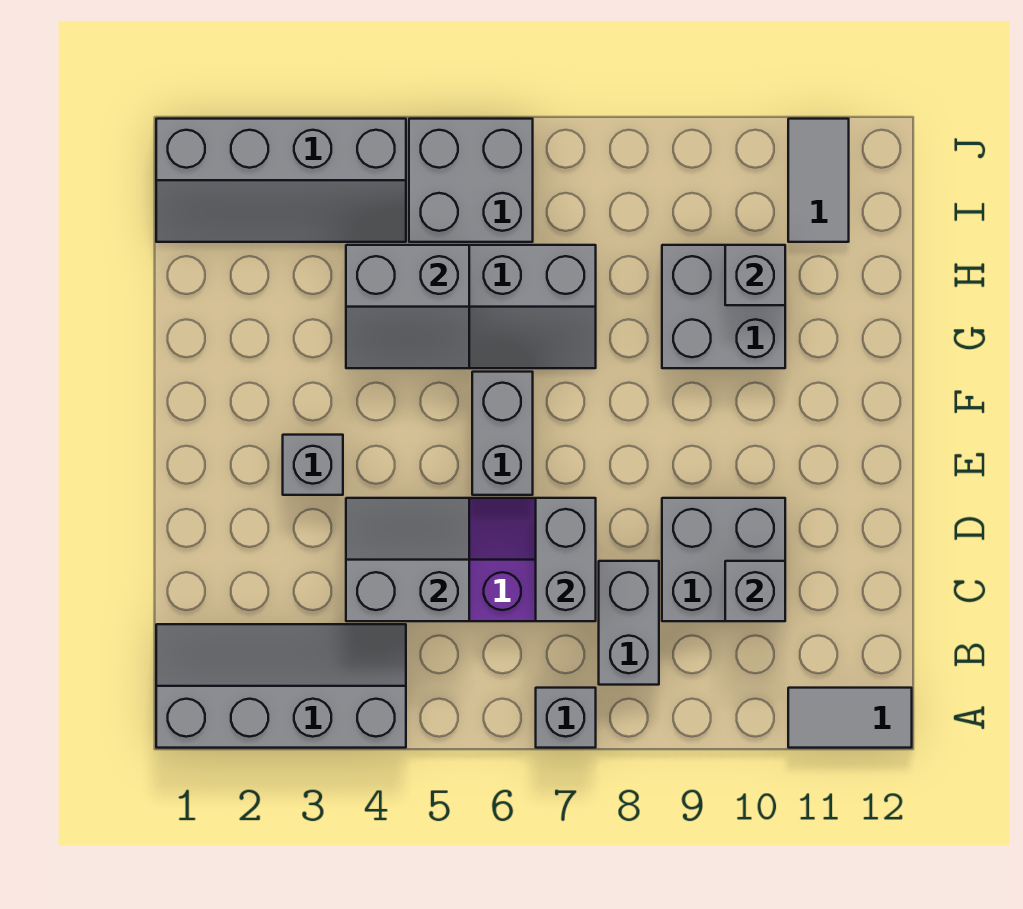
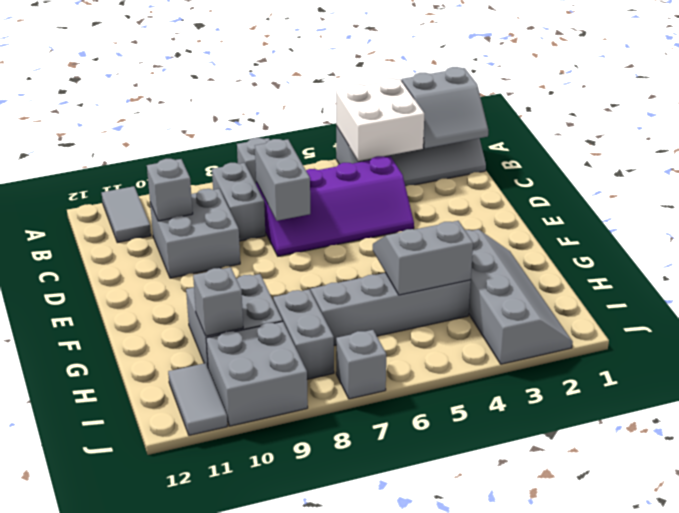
none -> white brick A3:B4 level 2
grey tile A11:A12 level 1 -> grey tile A11:B11 level 1
grey slope C4:D5 level 2 top C -> grey slope A1:B2 level 2 top A
grey brick E3 level 1 -> grey brick J7 level 1
grey brick E6:F6 level 1 -> grey brick H8:I8 level 1
grey slope I1:J4 level 1 top J -> grey slope G2:J3 level 1 top 3
grey brick I5:J6 level 1 -> grey brick I9:J10 level 1

